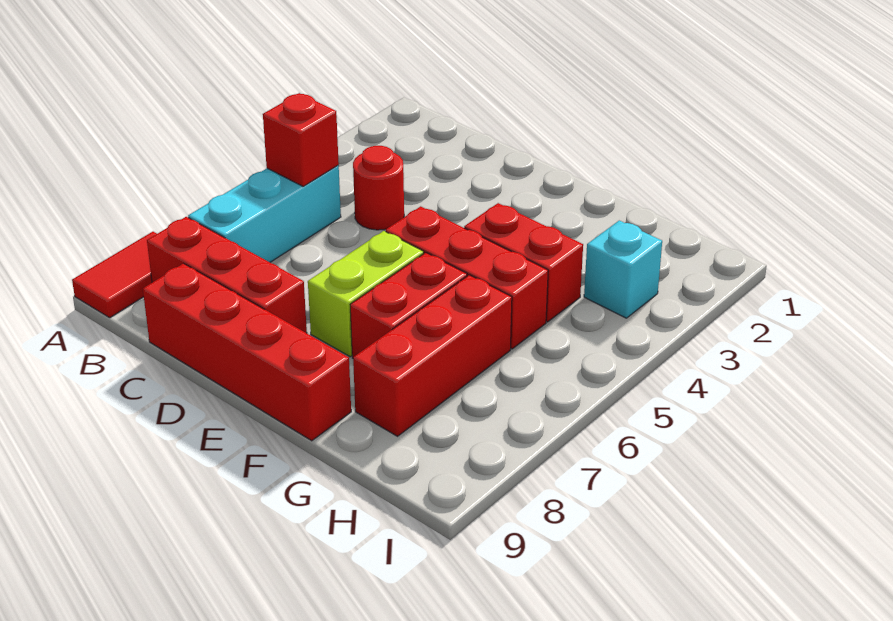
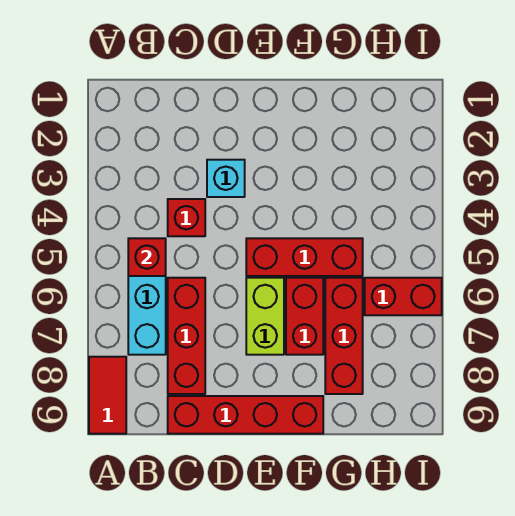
red brick B8:D8 level 1 -> red brick C6:C8 level 1
red round brick C4 level 1 -> red brick C4 level 1
red brick F4:G4 level 1 -> red brick H6:I6 level 1
cyan brick H3 level 1 -> cyan brick D3 level 1

